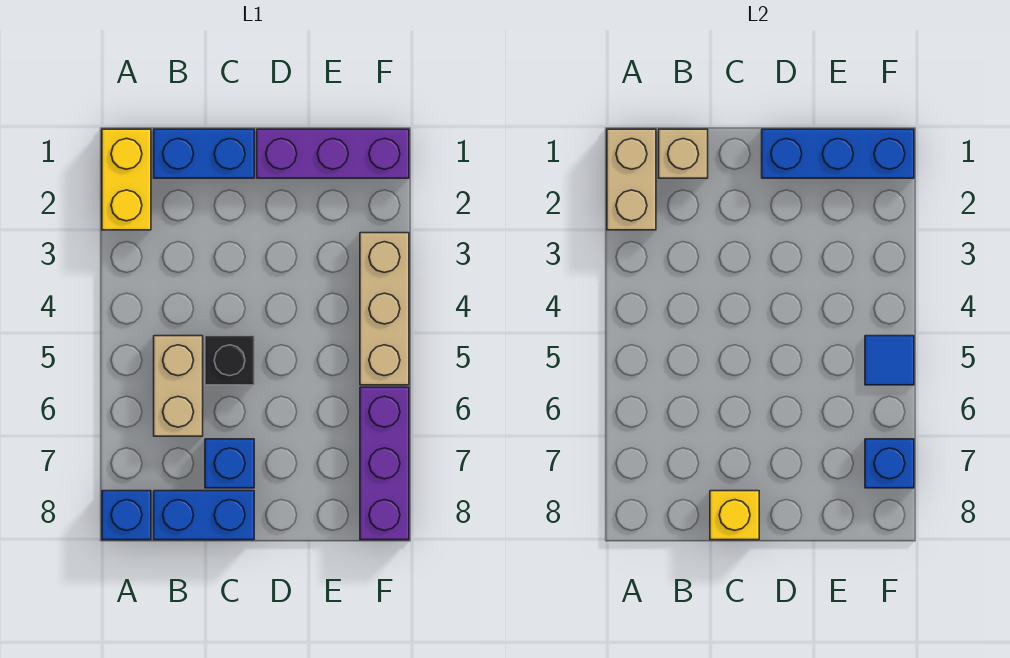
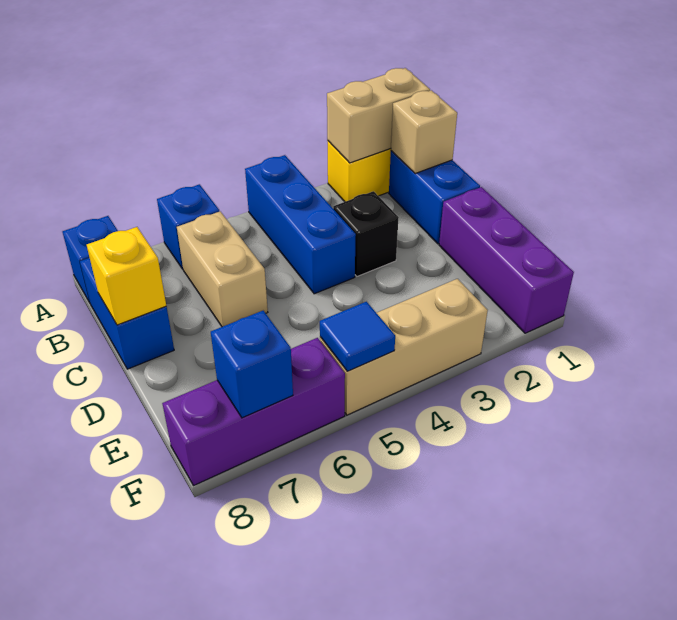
tan brick B5:B6 level 1 -> tan brick B6:C6 level 1
black brick C5 level 1 -> black brick C3 level 1
blue brick C7 level 1 -> blue brick A6 level 1
blue brick D1:F1 level 2 -> blue brick A4:C4 level 1

